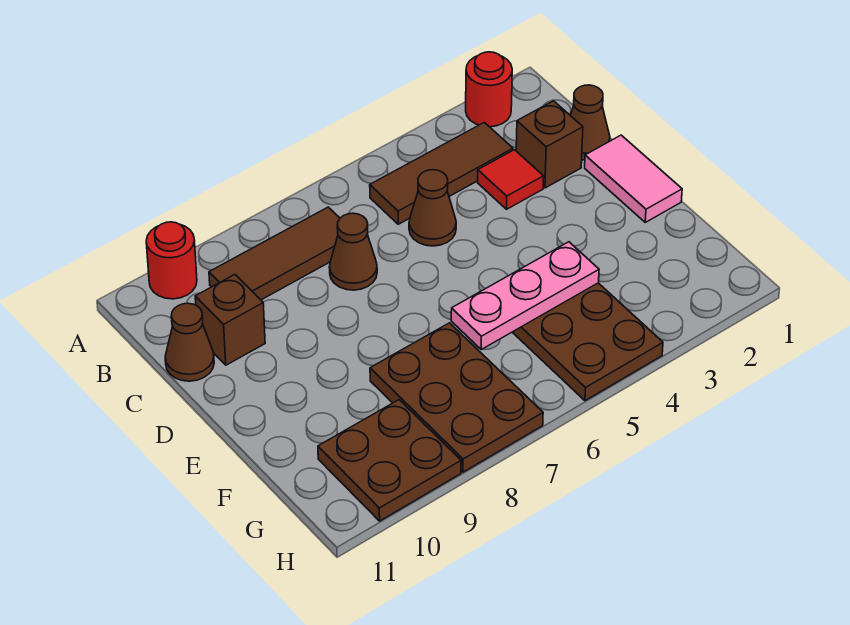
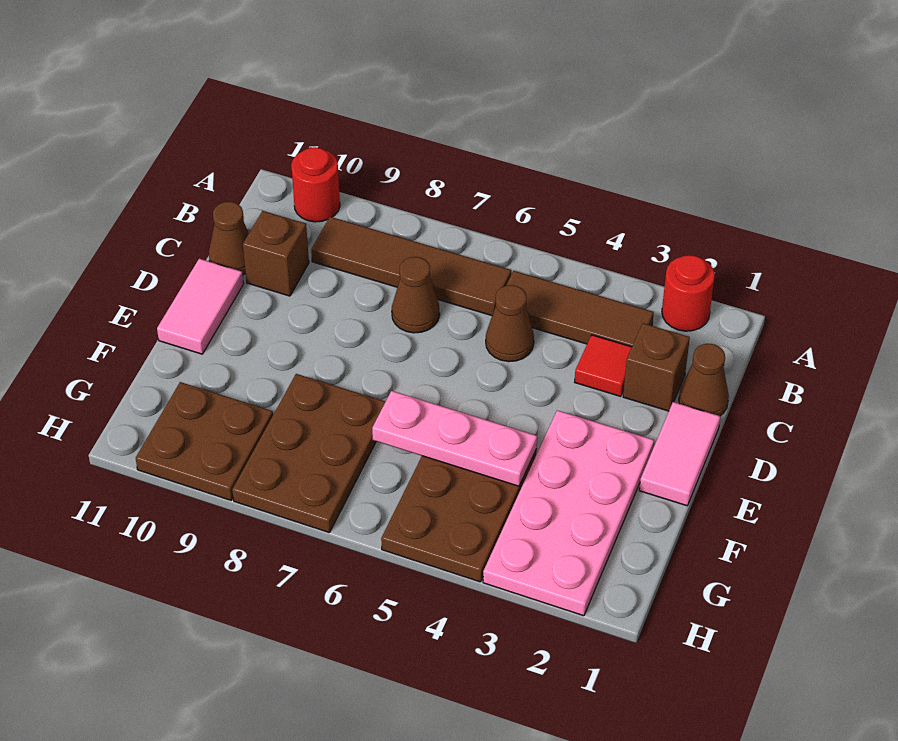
brown tile B7:B9 level 1 -> brown tile B6:B9 level 1
none -> pink tile D11:E11 level 1
none -> pink plate E2:H3 level 1

